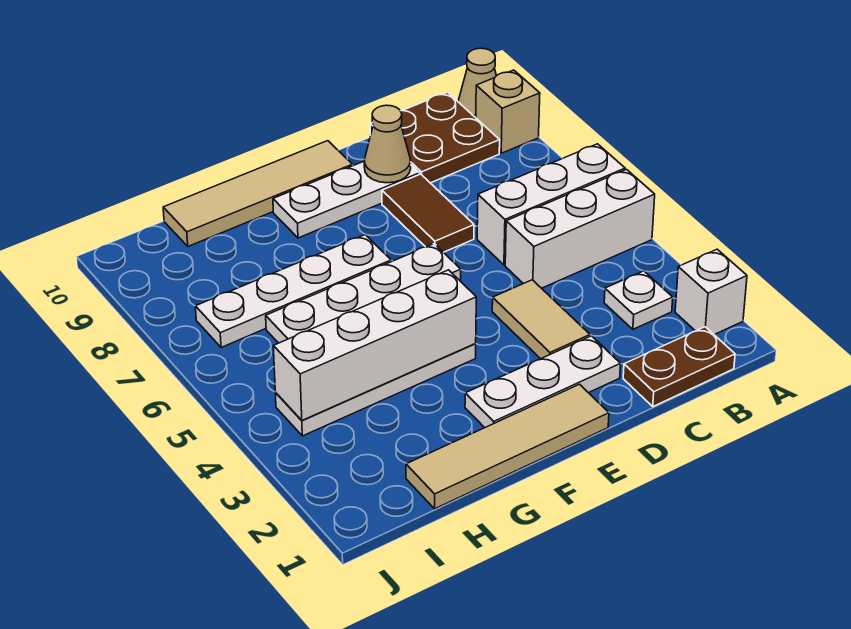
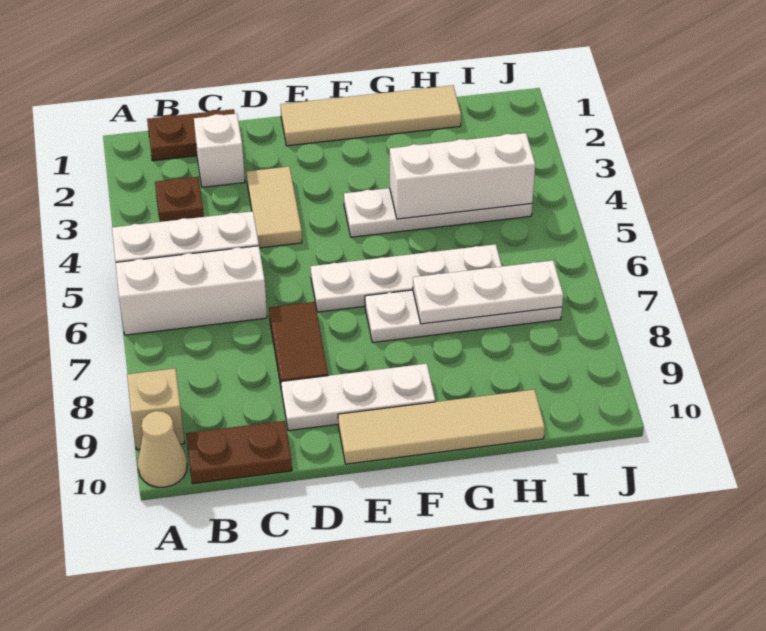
white brick A2 level 1 -> white brick C2 level 1
white plate B3 level 1 -> brown plate B3 level 1
brown plate B9:C10 level 1 -> brown plate B10:C10 level 1
white plate D2:F2 level 1 -> white plate G7:I7 level 2
tan cone D9 level 2 -> none
white brick F4:I4 level 2 -> white brick G4:I4 level 2

